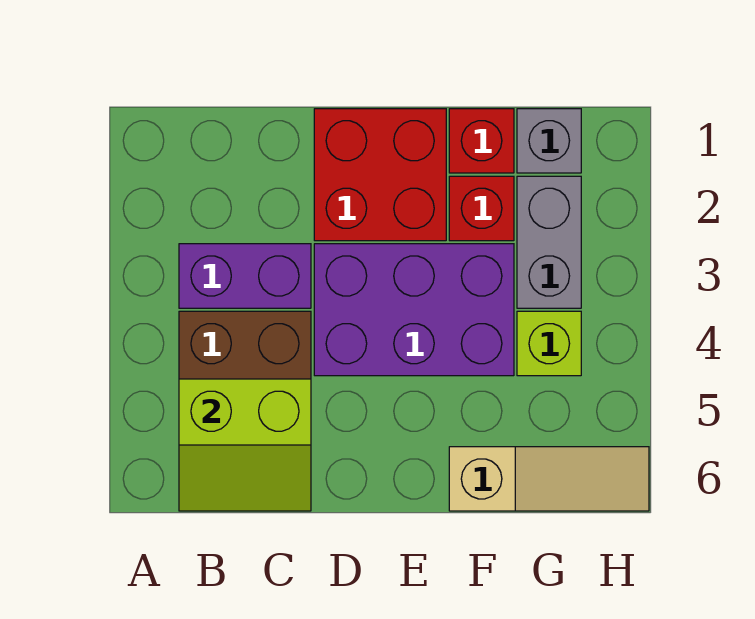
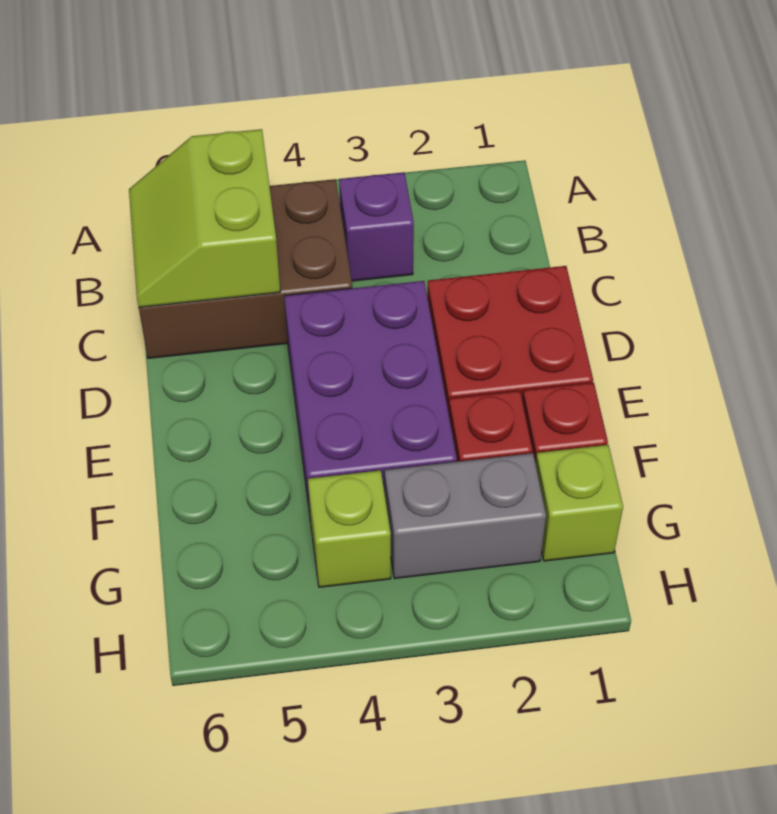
purple brick B3:C3 level 1 -> purple brick B3 level 1
tan slope F6:H6 level 1 top F -> none
grey brick G1 level 1 -> lime brick G1 level 1

